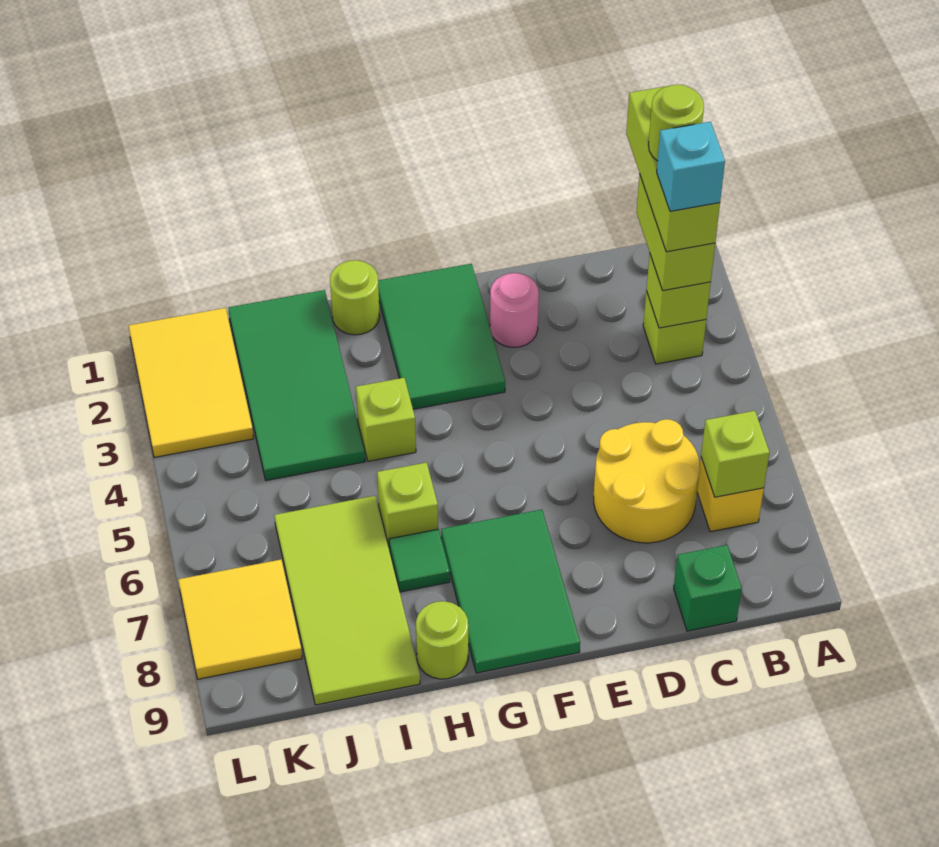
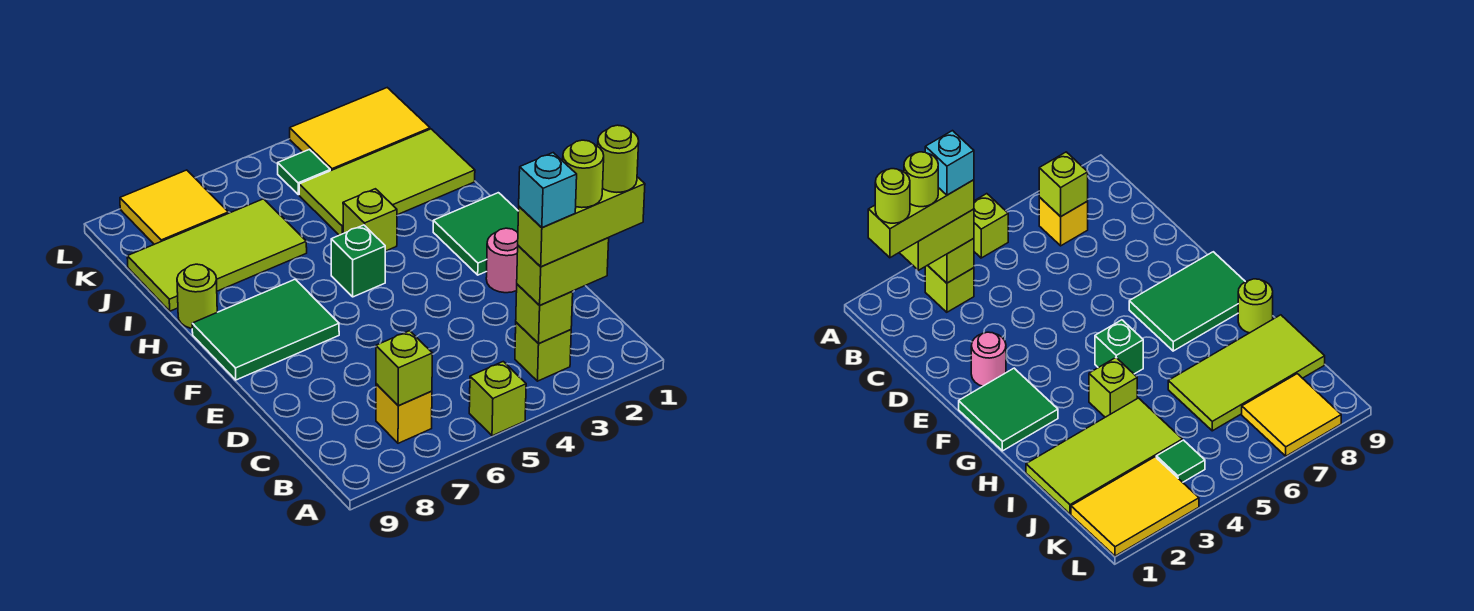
yellow round brick C6:D7 level 1 -> none
green brick C9 level 1 -> green brick G5 level 1
green tile F1:G3 level 1 -> green tile F1:G2 level 1
lime round brick H1 level 1 -> lime round brick B1 level 5
lime brick H6 level 1 -> lime brick A5 level 1
green tile H7 level 1 -> green tile K4 level 1
green tile I1:J4 level 1 -> lime tile I1:J4 level 1

